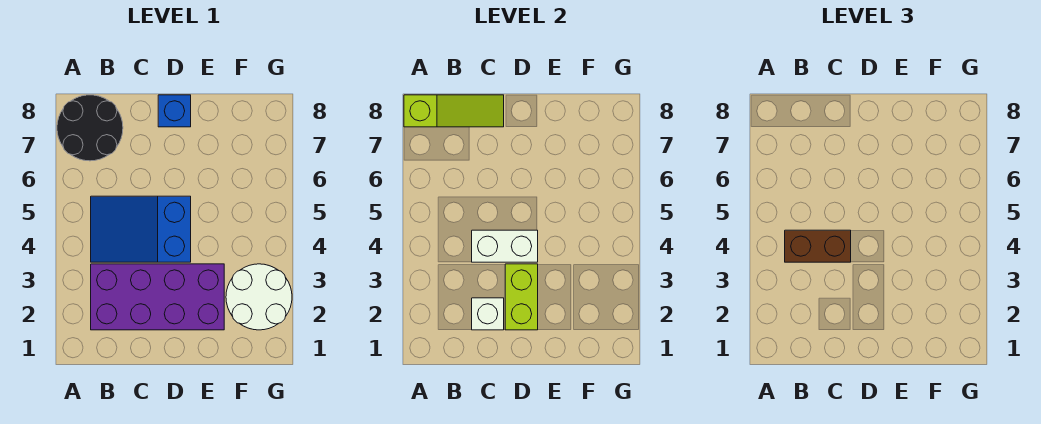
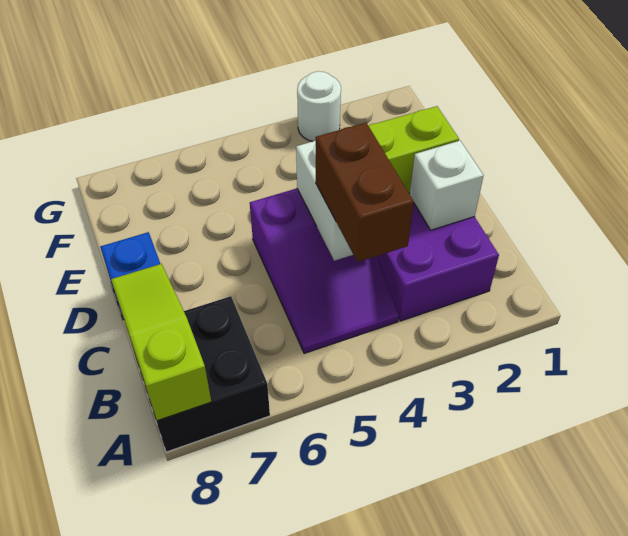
black round brick A7:B8 level 1 -> black brick A7:B8 level 1
blue slope B4:D5 level 1 top D -> purple slope B4:D5 level 1 top D
white round brick F2:G3 level 1 -> white round brick G3 level 1

